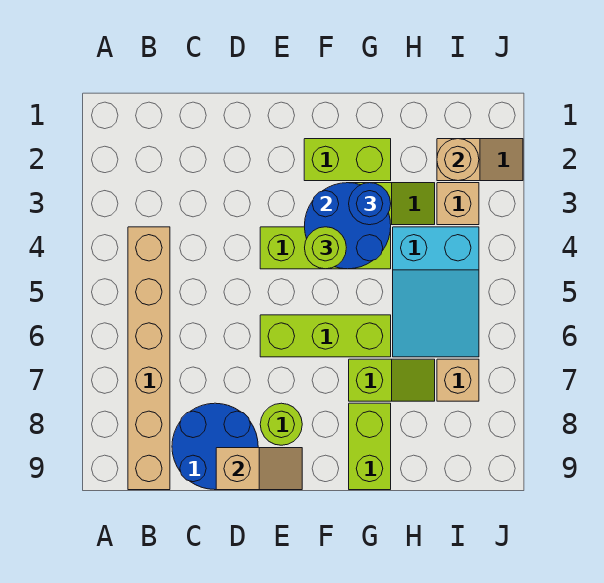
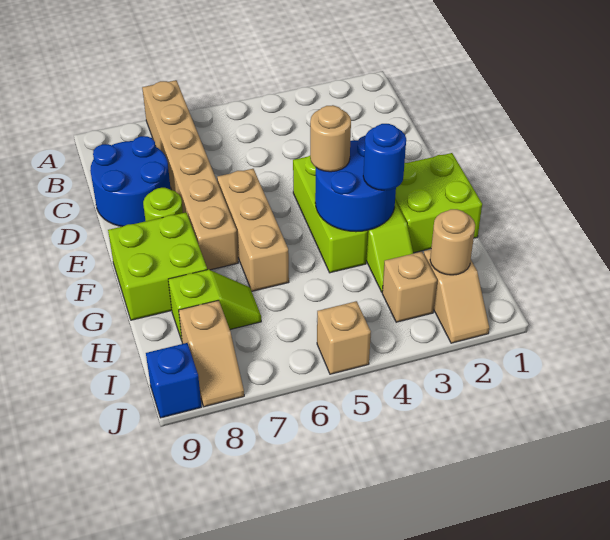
tan brick B4:B9 level 1 -> tan brick A7:F7 level 1
tan slope D9:E9 level 2 top D -> tan slope I8:J8 level 1 top I
lime brick E6:G6 level 1 -> tan brick E6:G6 level 1
lime brick F2:G2 level 1 -> lime brick F1:G2 level 1
lime round brick F4 level 3 -> tan round brick F4 level 3
lime slope G7:H7 level 1 top G -> lime slope H7:H8 level 1 top 8
lime brick G8:G9 level 1 -> lime brick F8:G9 level 1
cyan slope H4:I6 level 1 top 4 -> none
tan brick I7 level 1 -> tan brick J5 level 1
none -> blue brick J9 level 1

